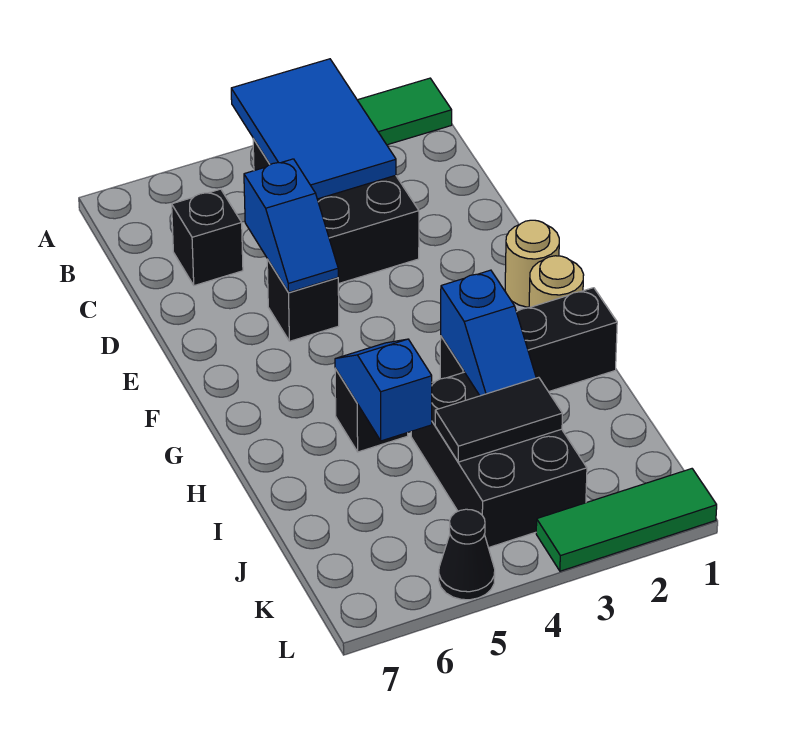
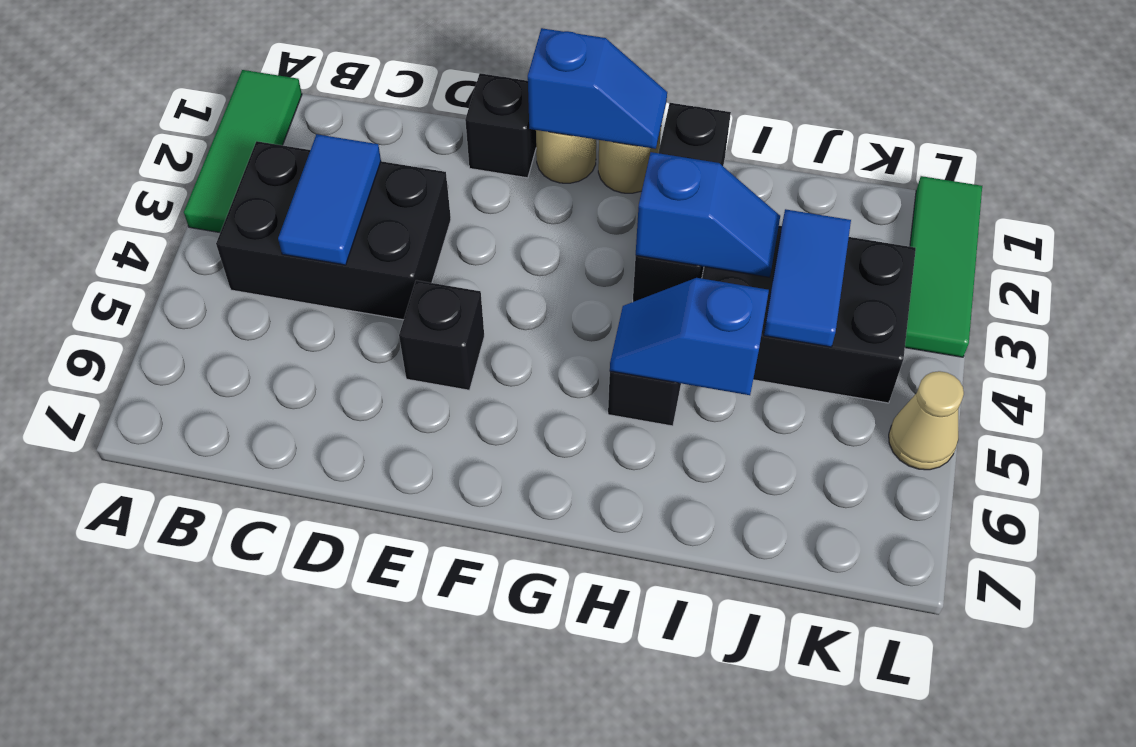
blue tile A3:C4 level 2 -> blue tile C3:C4 level 2
black brick C6 level 1 -> black brick E1 level 1
blue slope D5:E5 level 2 top D -> blue slope F1:G1 level 2 top F
black tile J3:J4 level 2 -> blue tile J3:J4 level 2
black cone L5 level 1 -> tan cone L5 level 1

